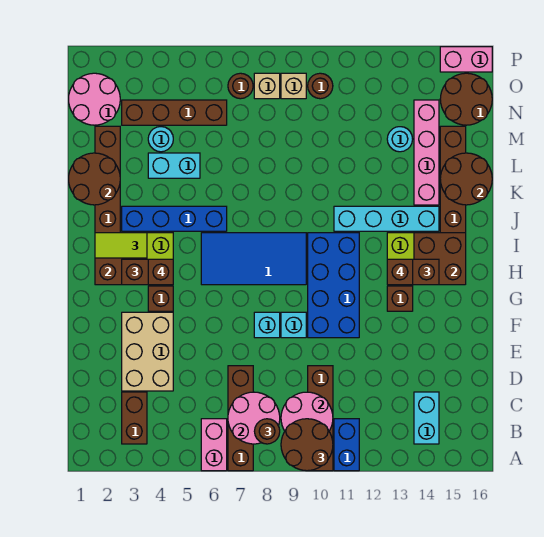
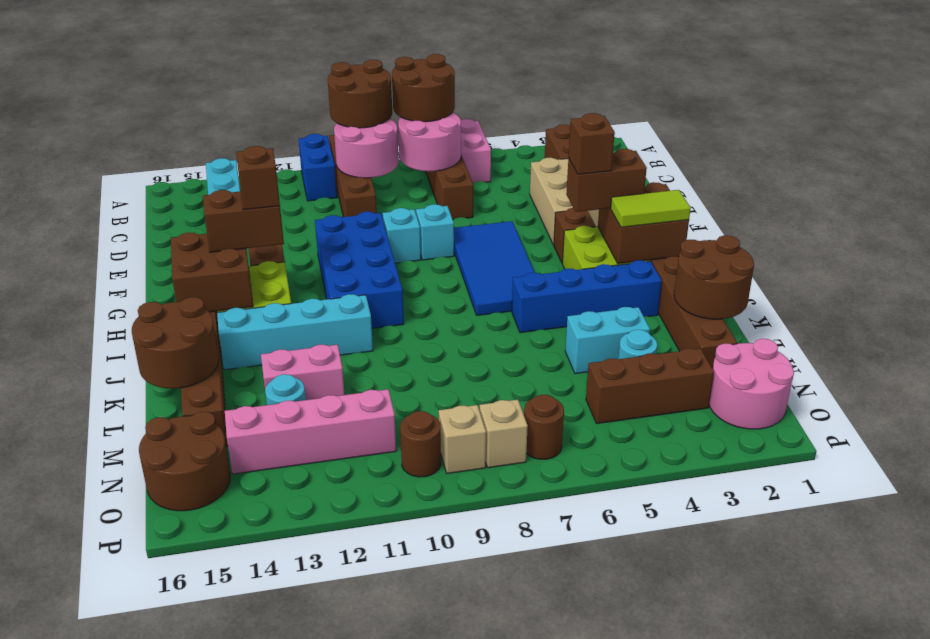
brown round brick B8 level 3 -> brown round brick A7:B8 level 3
blue tile H6:I9 level 1 -> blue tile F6:I7 level 1
pink brick K14:N14 level 1 -> pink brick N11:N14 level 1
brown brick N3:N6 level 1 -> brown brick N3:N5 level 1
pink brick P15:P16 level 1 -> pink brick L12:L13 level 1

